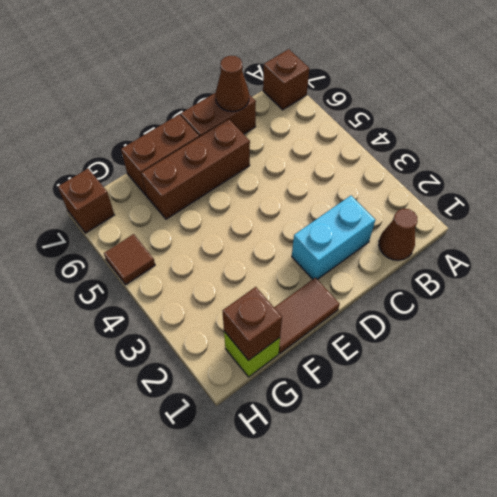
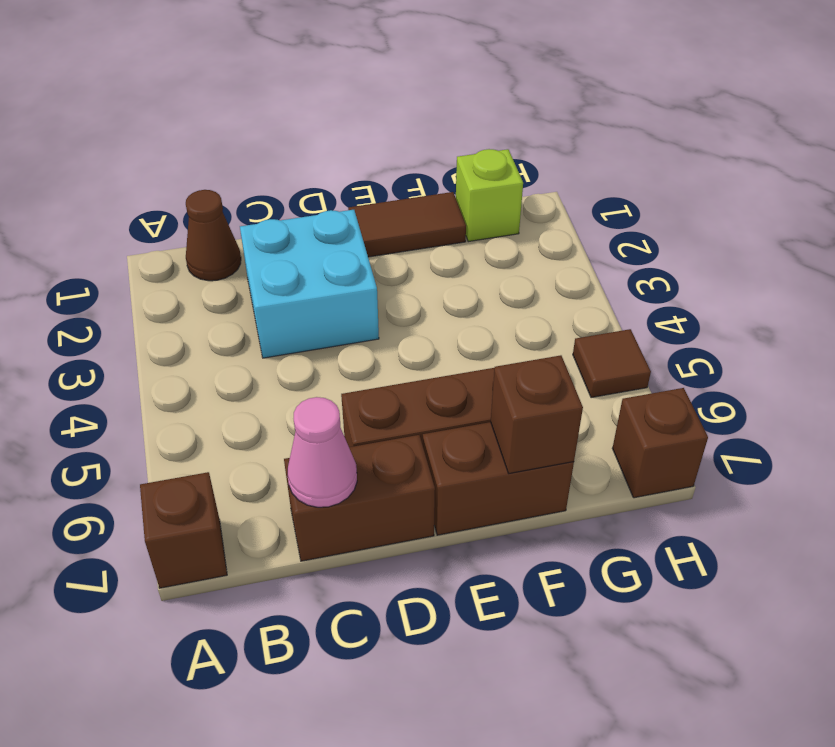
cyan brick C2:D2 level 1 -> cyan brick C2:D3 level 1
brown cone C7 level 2 -> pink cone C7 level 2
brown brick G1 level 2 -> brown brick F7 level 2

